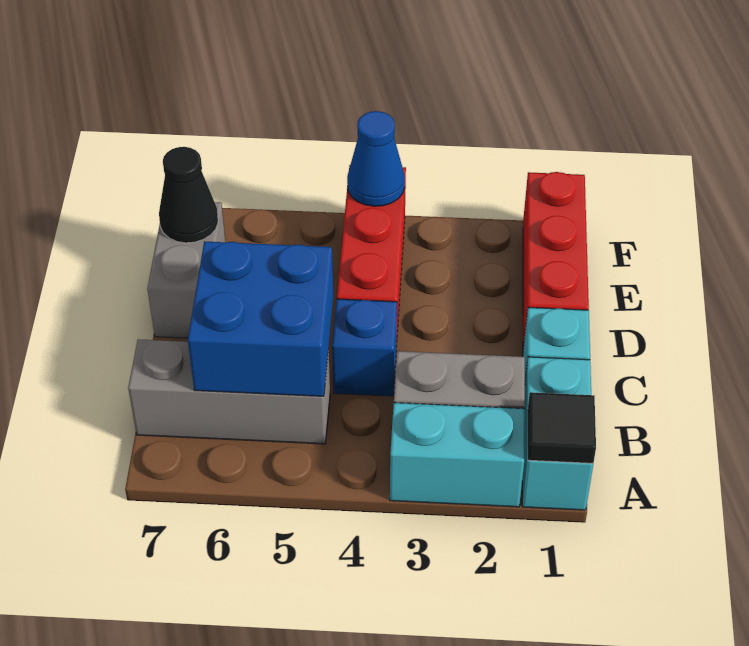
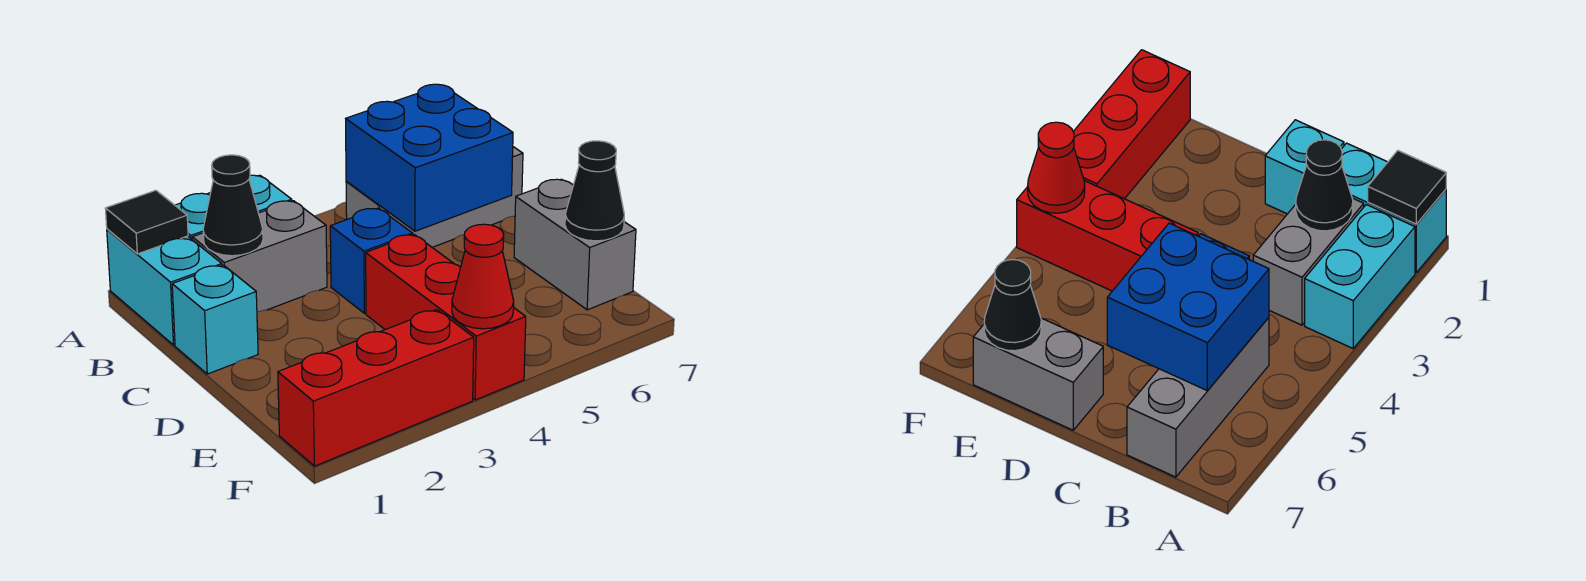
none -> black cone B2 level 2
red brick D1:F1 level 1 -> red brick F1:F3 level 1
blue cone F4 level 2 -> red cone F4 level 2

